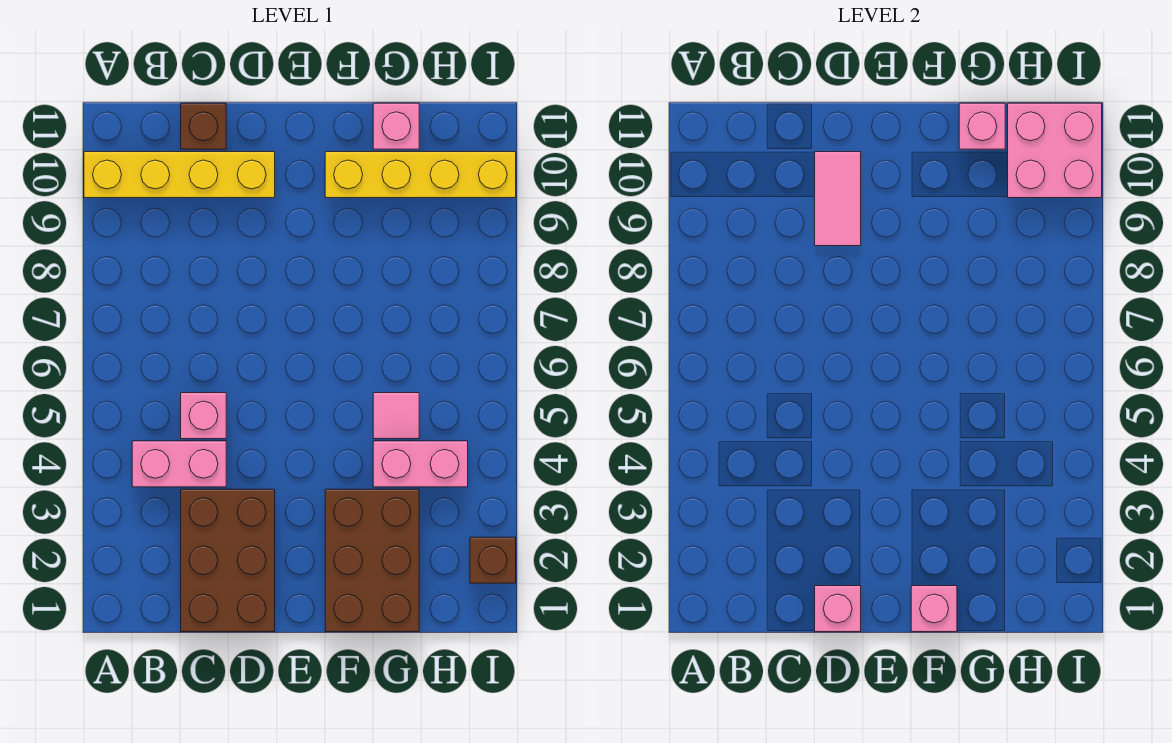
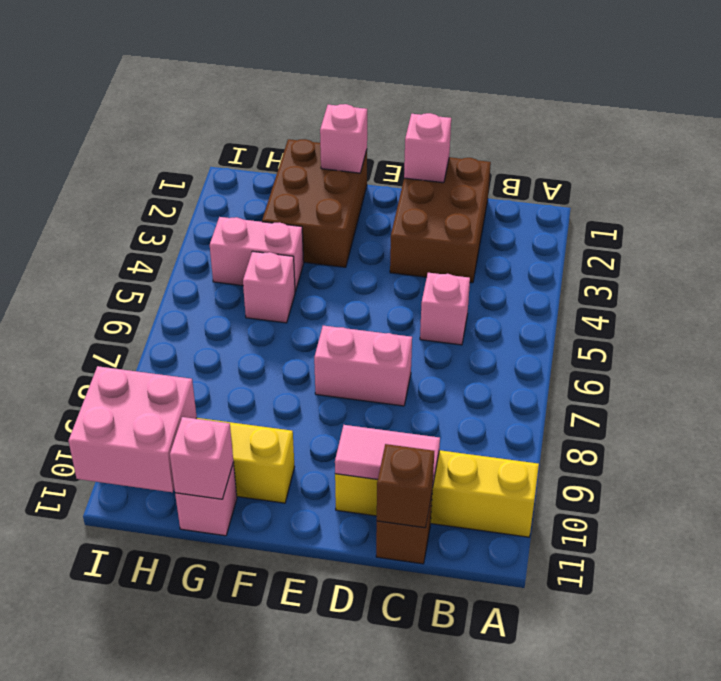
pink brick B4:C4 level 1 -> pink brick D7:E7 level 1
pink tile D9:D10 level 2 -> pink tile C10:D10 level 2
pink tile G5 level 1 -> pink brick G5 level 1
brown brick I2 level 1 -> brown brick C11 level 2

